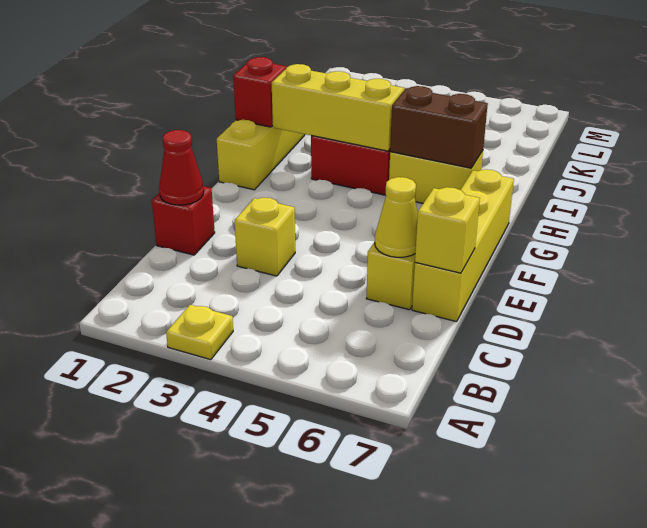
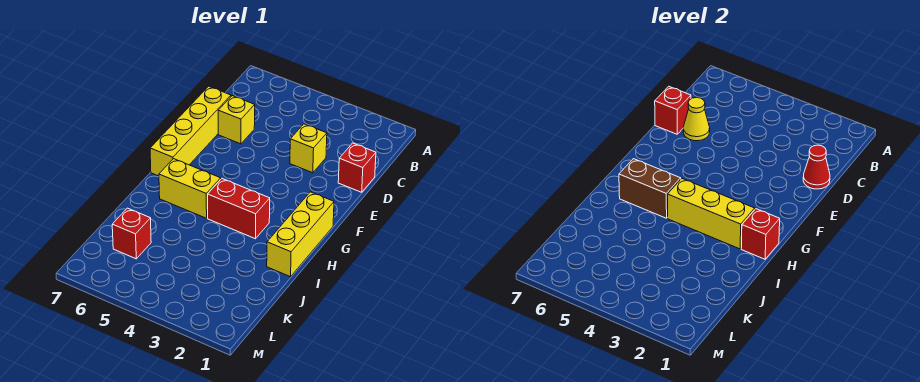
yellow plate A3 level 1 -> none
yellow brick D7 level 2 -> red brick D7 level 2
none -> red brick K6 level 1

